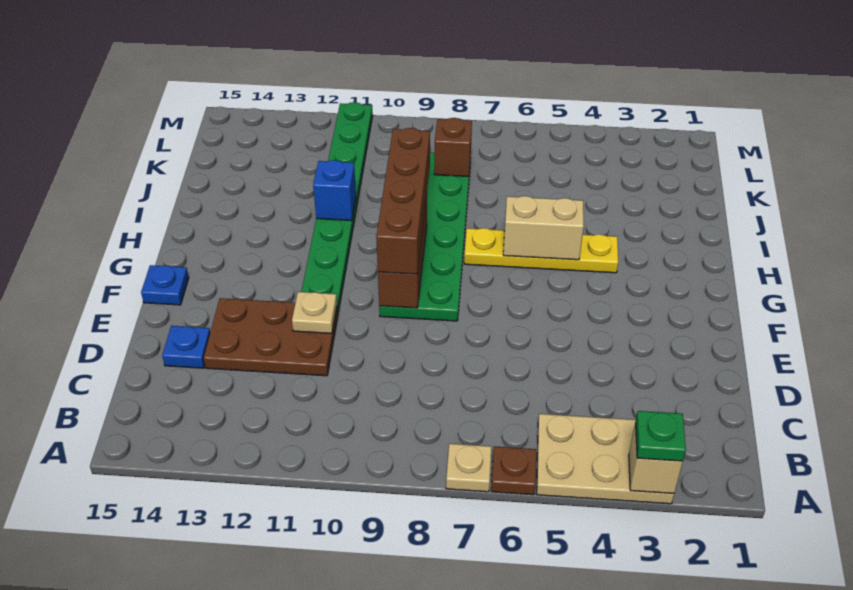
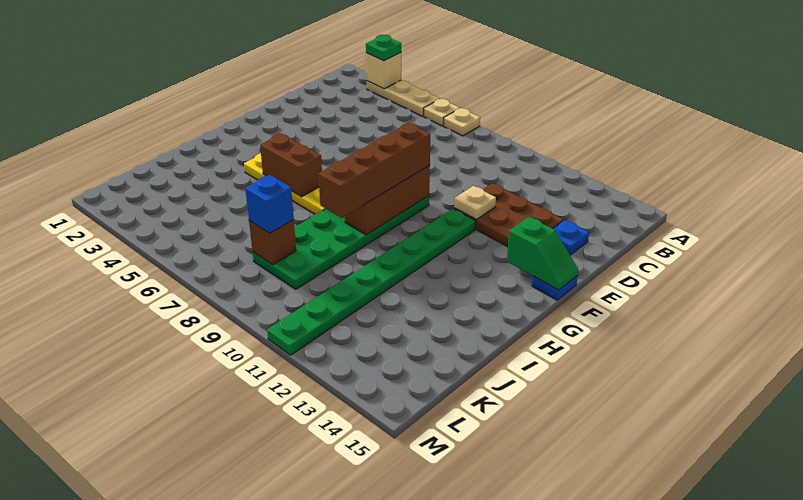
tan plate A3:B5 level 1 -> tan plate A3:A5 level 1
brown plate A6 level 1 -> tan plate A6 level 1
none -> green slope F14:F15 level 2 top 14
tan brick H5:H6 level 2 -> brown brick H5:H6 level 2
blue brick I11 level 2 -> blue brick K8 level 3

